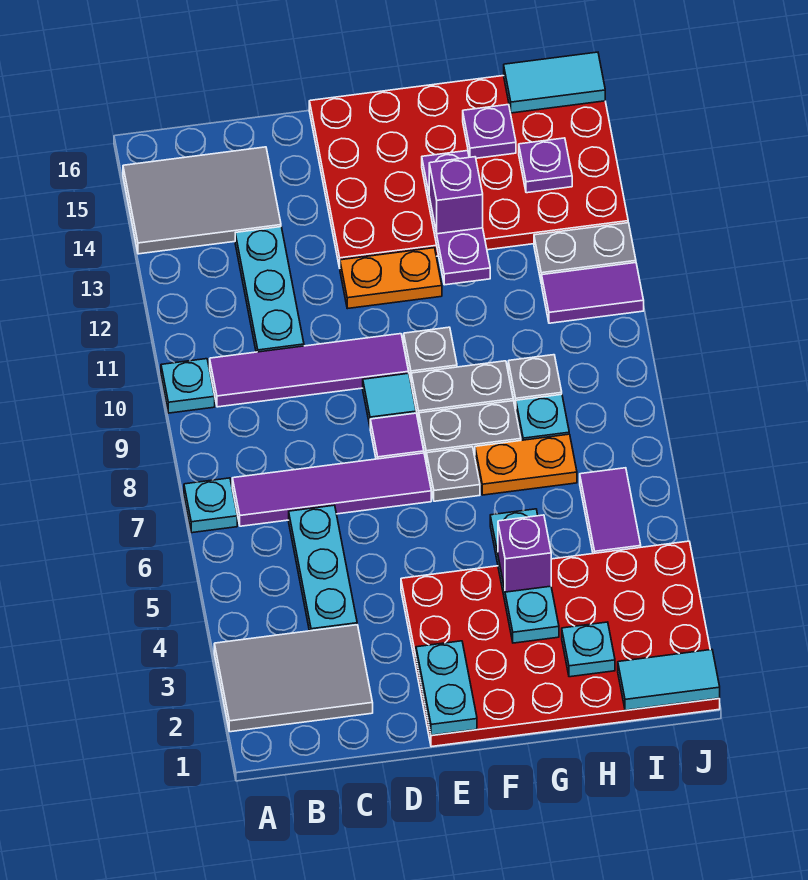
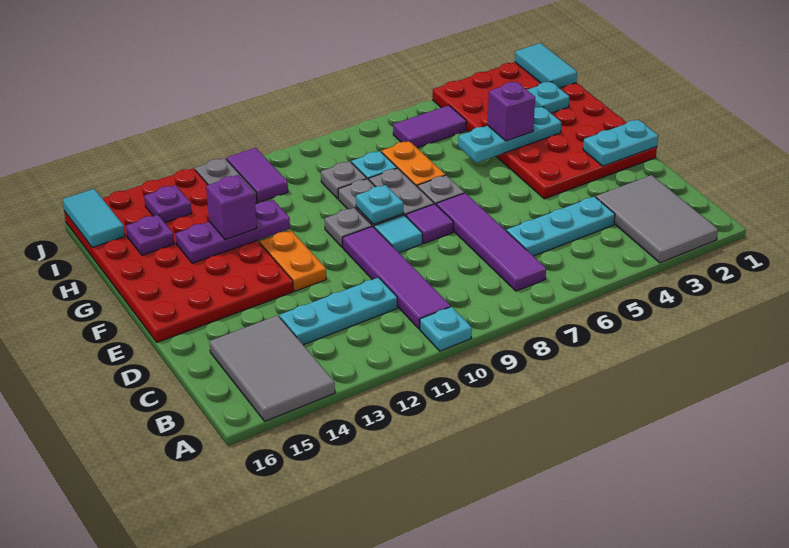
cyan plate A7 level 1 -> cyan plate F9 level 2

